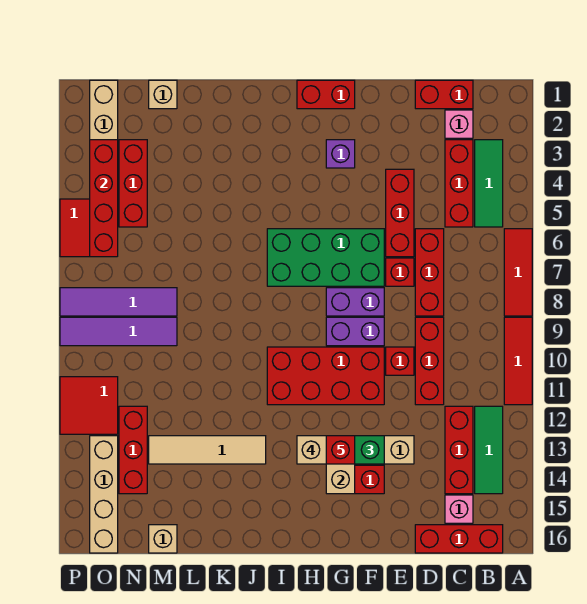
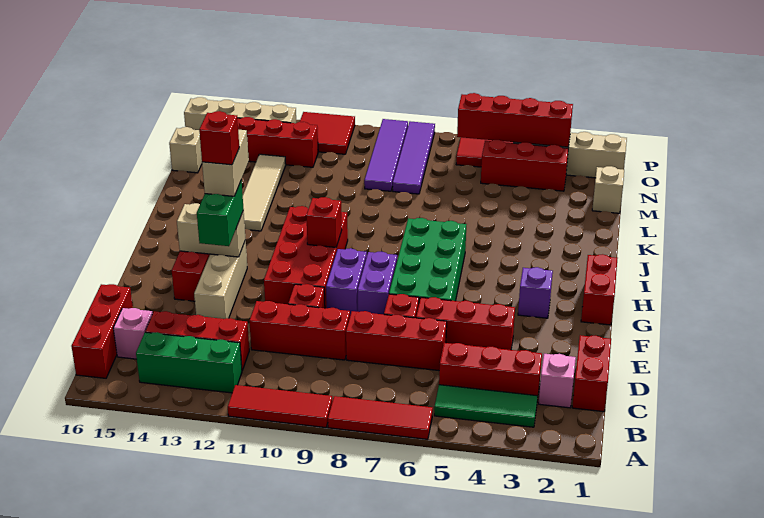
green tile B12:B14 level 1 -> green brick B12:B14 level 1
none -> red brick H10 level 2

